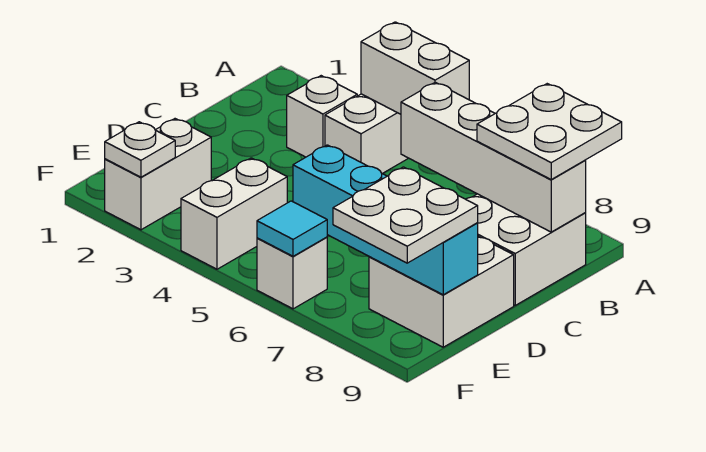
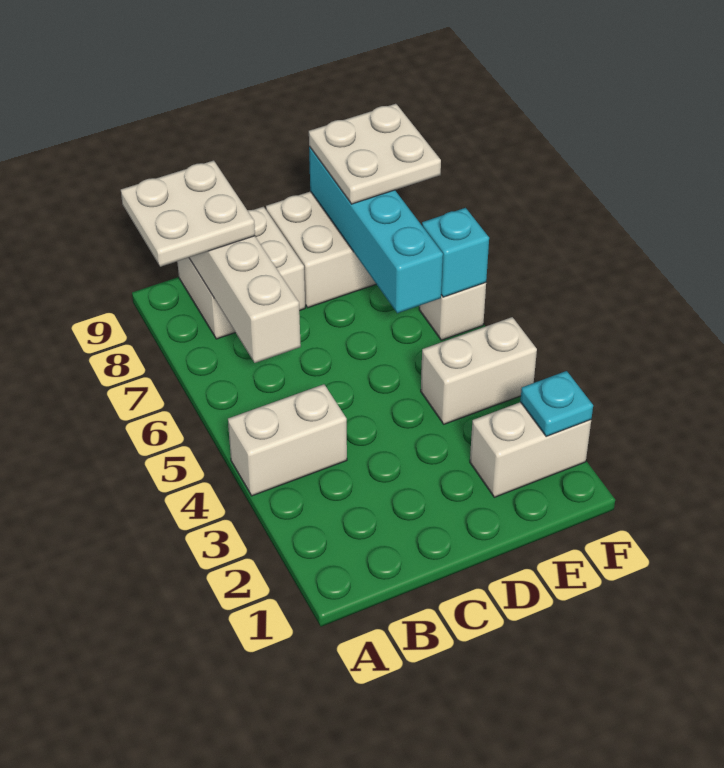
white brick A4:A5 level 2 -> none
white brick B3 level 1 -> none
white plate F2 level 2 -> cyan plate F2 level 2
cyan tile F6 level 2 -> cyan brick F6 level 2

